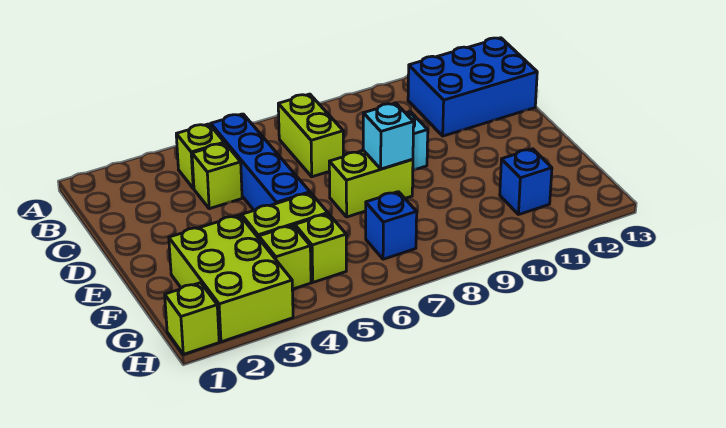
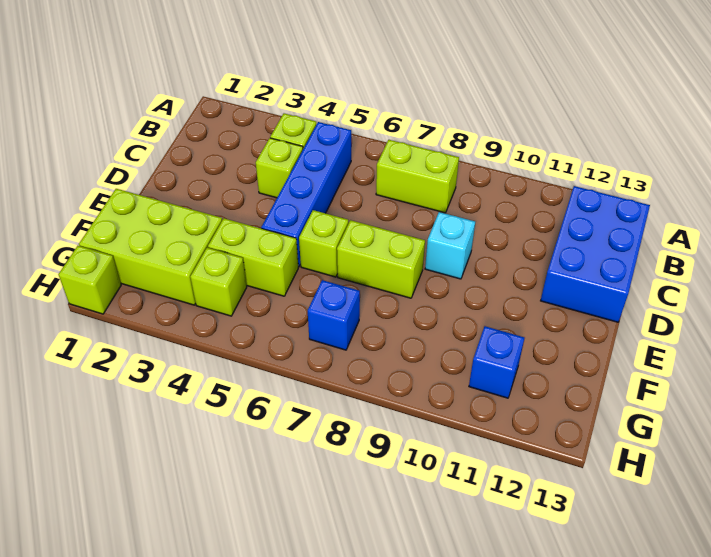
lime brick B7:C7 level 1 -> lime brick B7:B8 level 1
blue brick B11:C13 level 1 -> blue brick B12:D13 level 1
cyan brick E8 level 2 -> none
lime brick F2:H3 level 1 -> lime brick F1:G3 level 1
lime brick G5 level 1 -> lime brick E6 level 1

